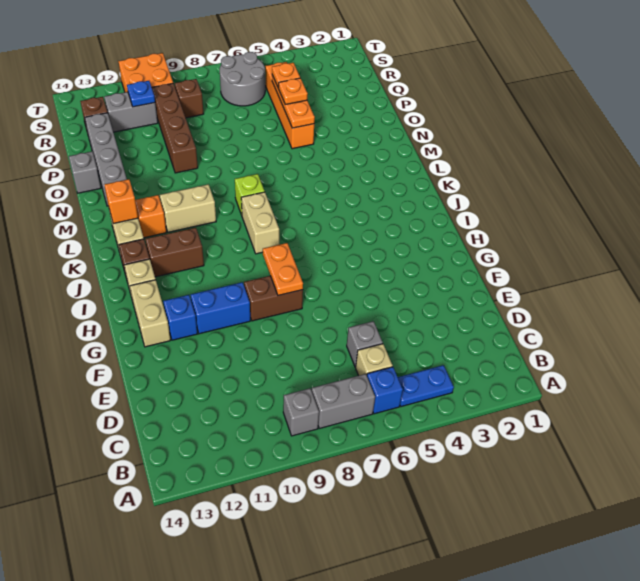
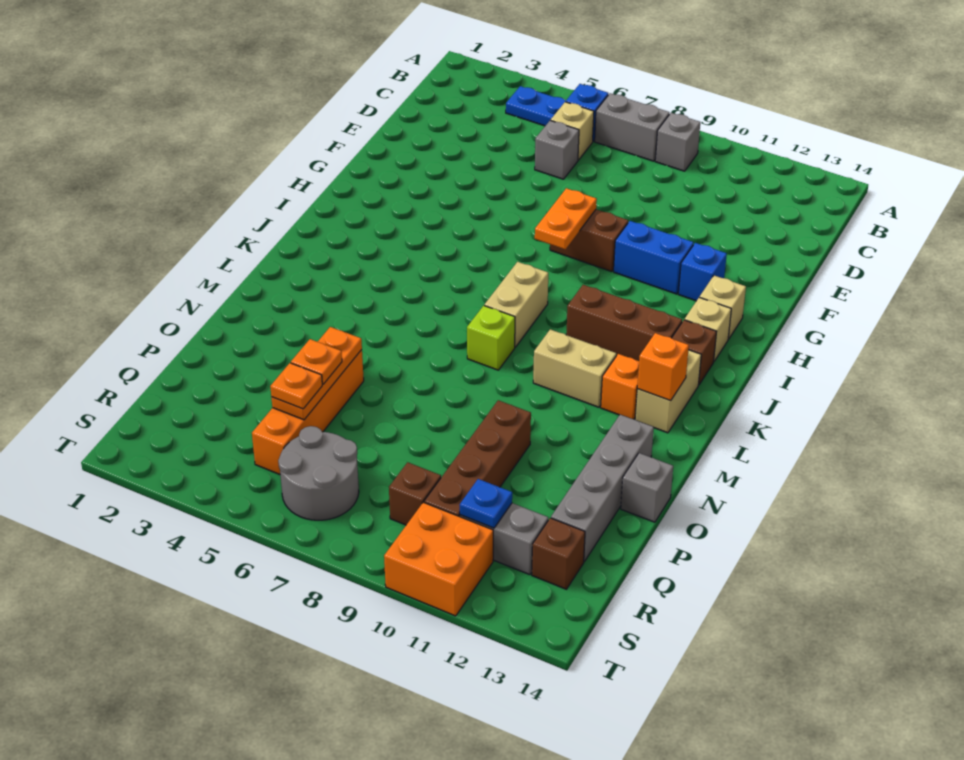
tan brick G13:H13 level 1 -> tan brick H13 level 1
brown brick J11:J12 level 1 -> brown brick J10:J12 level 1

